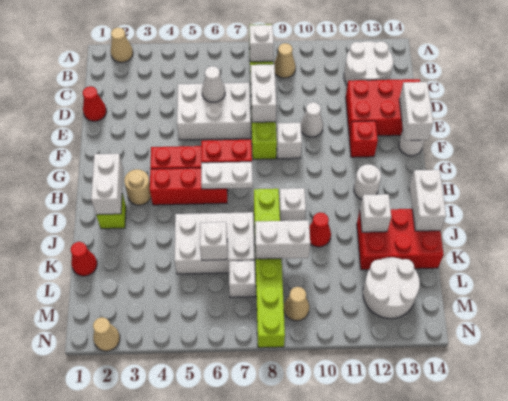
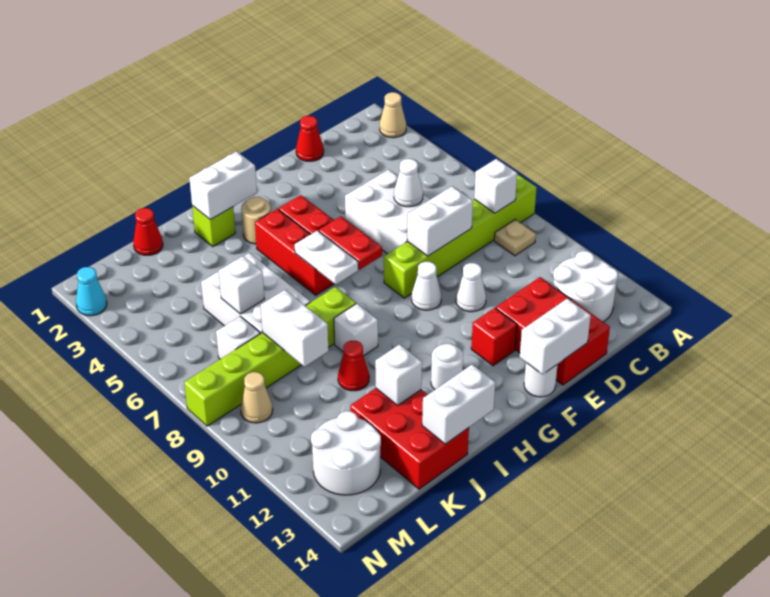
tan cone B9 level 1 -> tan plate B9 level 1
white brick F9 level 1 -> white cone F9 level 1
tan cone N2 level 1 -> cyan cone N2 level 1

